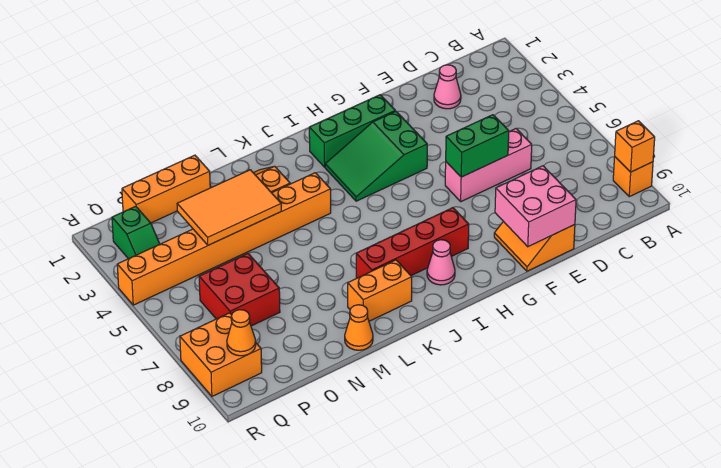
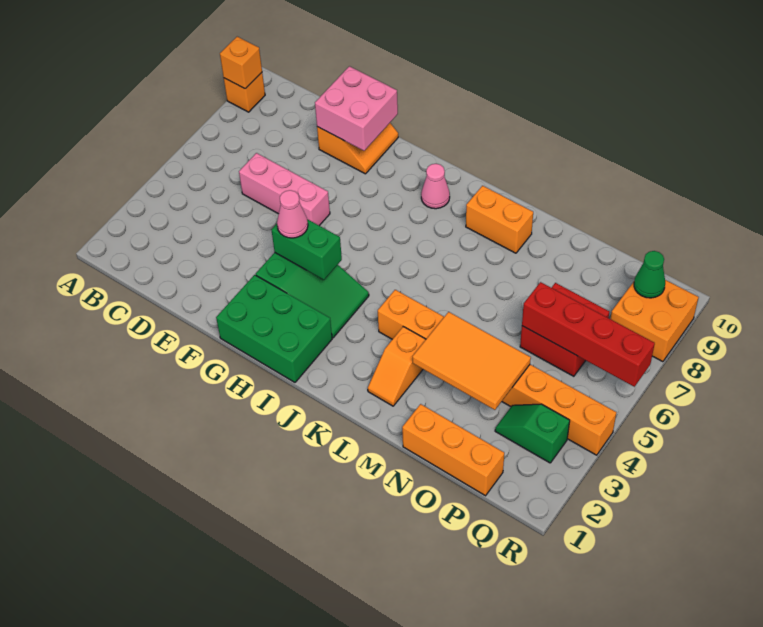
pink cone D2 level 1 -> pink cone G4 level 3
green brick E6:F6 level 2 -> green brick G4:H4 level 2
green brick G2:I2 level 1 -> green brick G1:I2 level 1
red brick H8:K8 level 1 -> red brick O6:R6 level 2
orange cone M10 level 1 -> none
green slope Q2:Q3 level 1 top 2 -> green slope P3:Q3 level 1 top Q
orange cone Q9 level 2 -> green cone Q9 level 2

